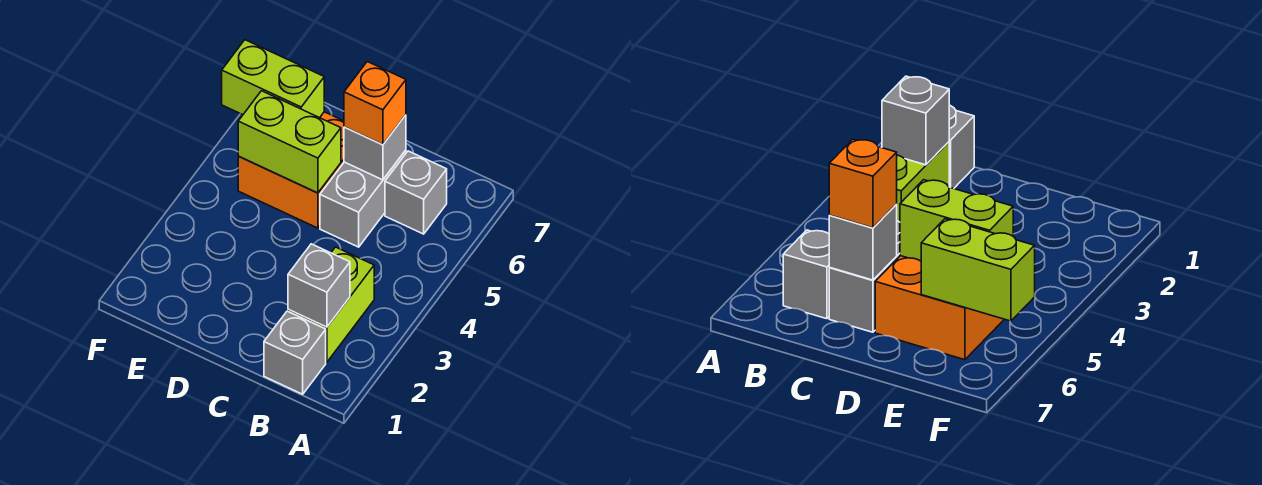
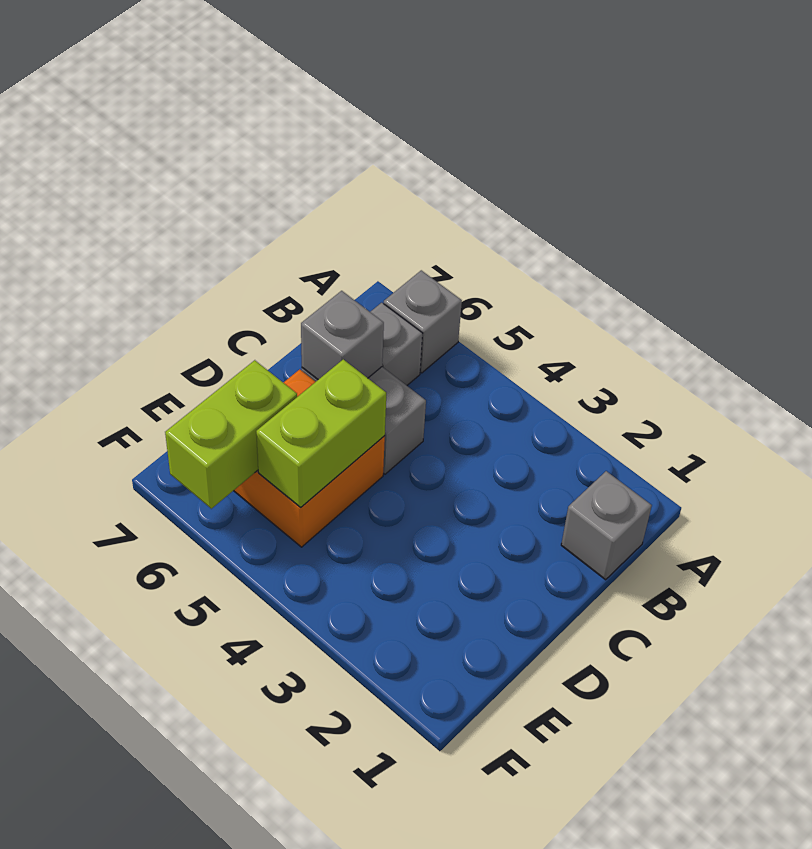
lime brick B2:B3 level 1 -> none
grey brick B2 level 2 -> grey brick A6 level 1
orange brick C6 level 3 -> none

